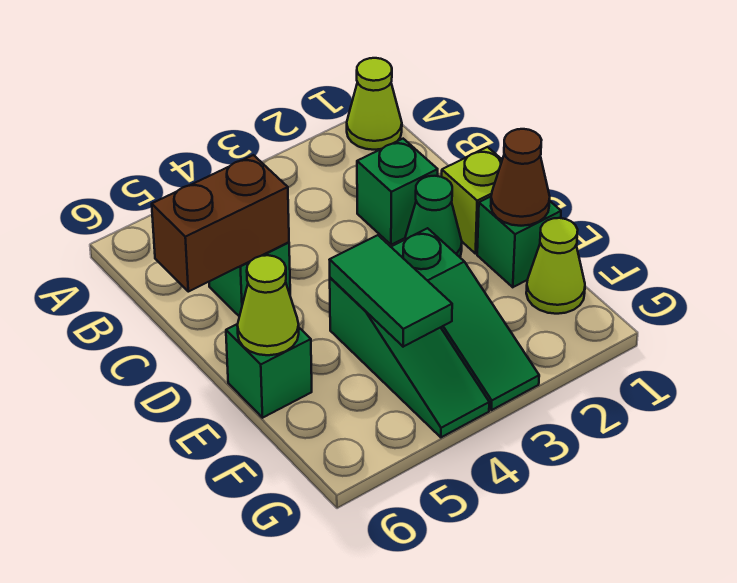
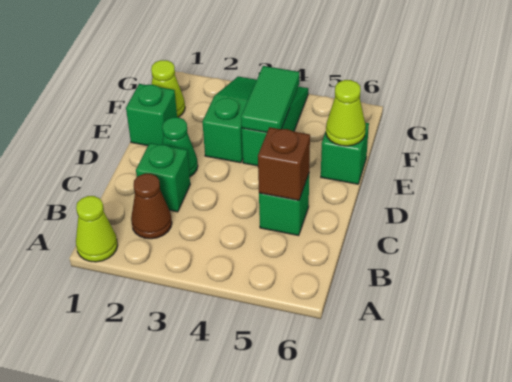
brown brick C5:C6 level 2 -> brown brick C5 level 2
lime brick D1 level 1 -> none
brown cone E1 level 2 -> brown cone B2 level 1

